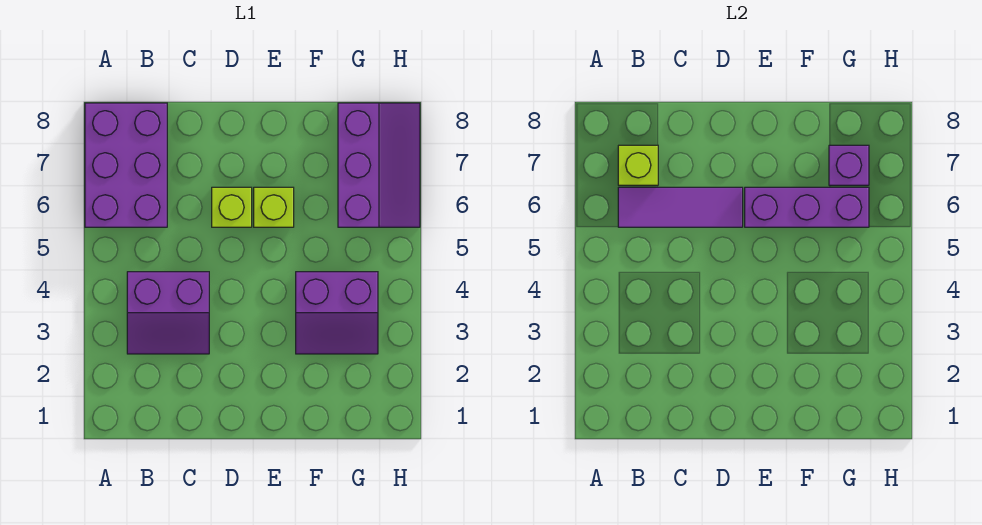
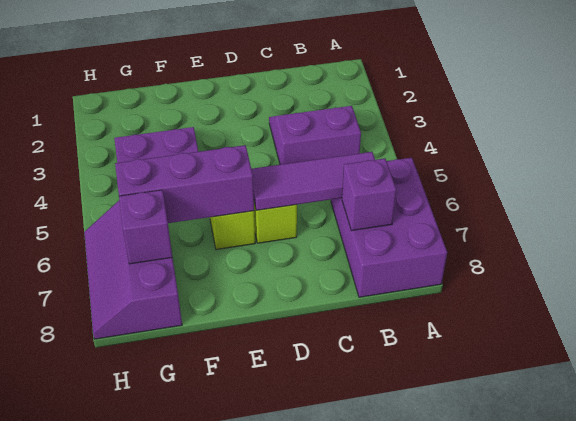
lime brick B7 level 2 -> purple brick B7 level 2

